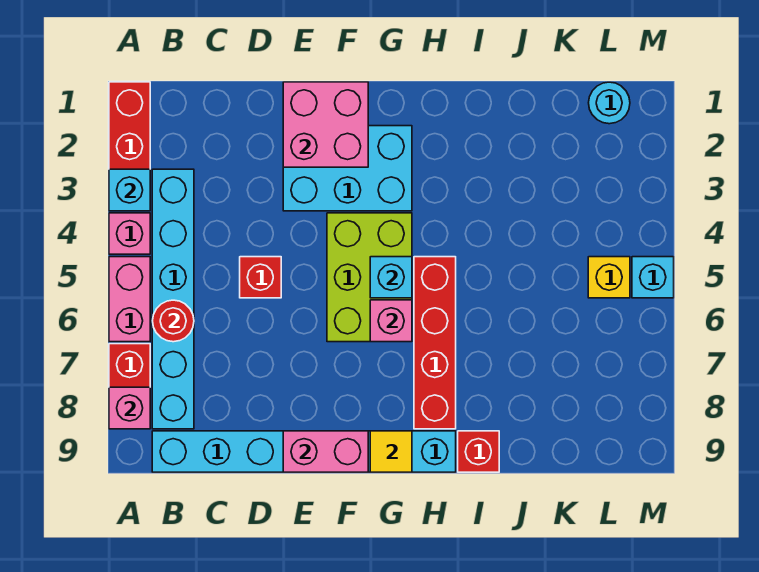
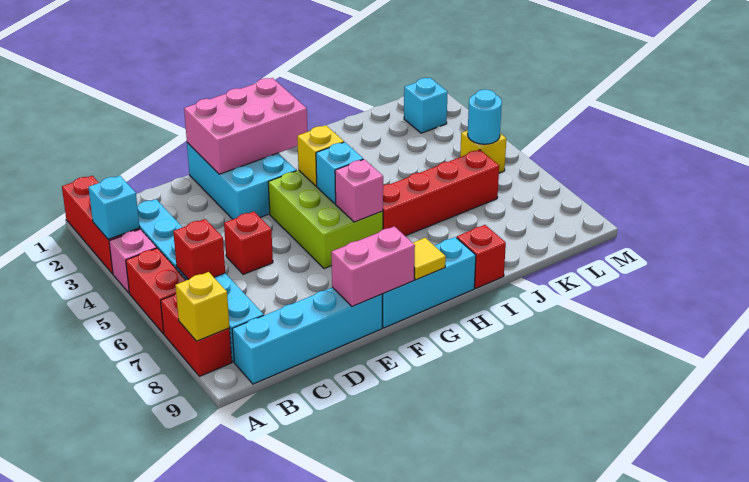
pink brick A5:A6 level 1 -> red brick A5:A6 level 1
pink brick A8 level 2 -> yellow brick A8 level 2
red round brick B6 level 2 -> red brick B6 level 2
pink brick E1:F2 level 2 -> pink brick E1:G2 level 2
cyan brick E2:G3 level 1 -> cyan brick E1:F3 level 1
none -> yellow brick G4 level 2
red brick H5:H8 level 1 -> red brick H6:K6 level 1
cyan round brick L1 level 1 -> cyan round brick L5 level 2
cyan brick M5 level 1 -> cyan brick L2 level 1

